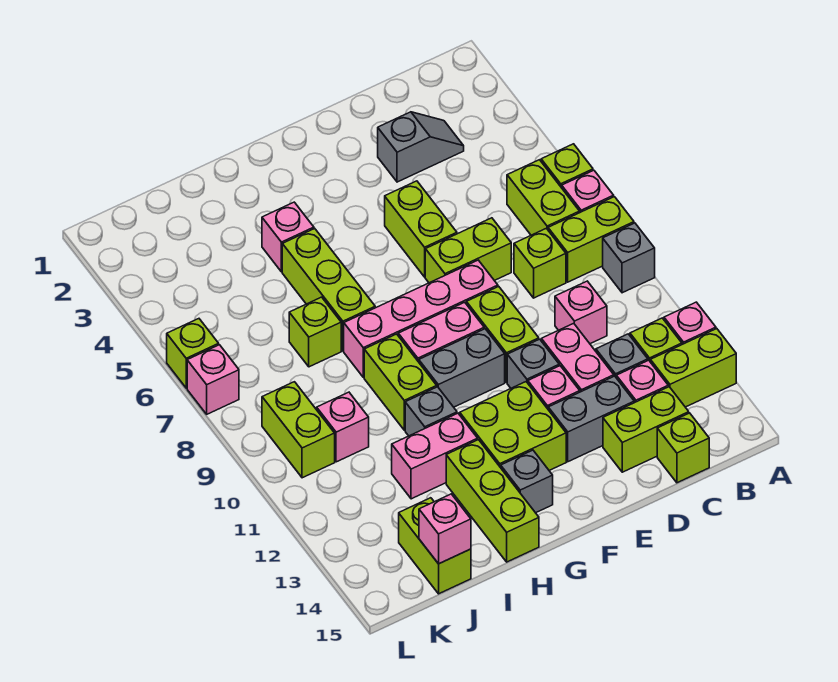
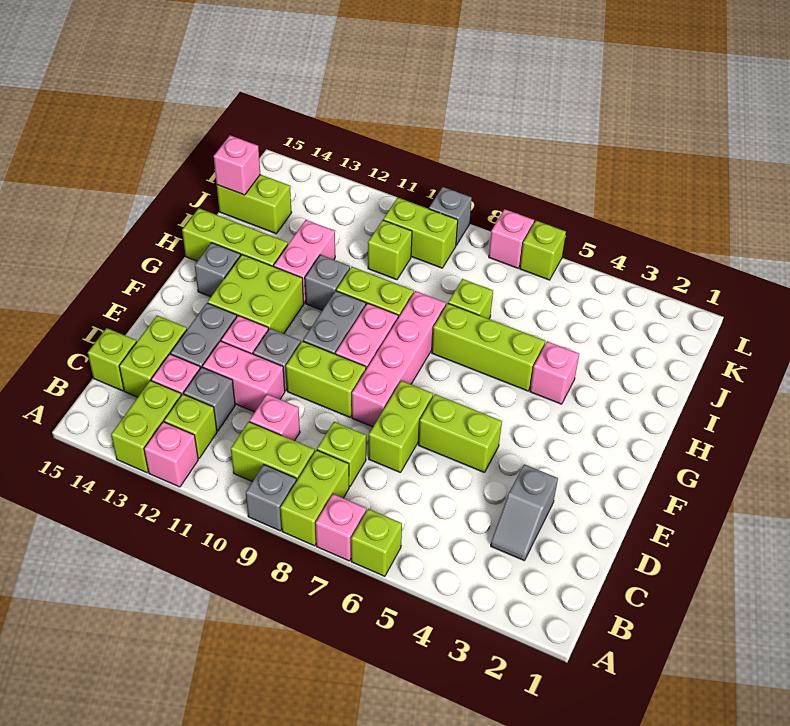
lime brick B6:B7 level 1 -> lime brick B9:B10 level 1
pink brick J10 level 1 -> lime brick J10 level 1
none -> grey brick L9 level 1

